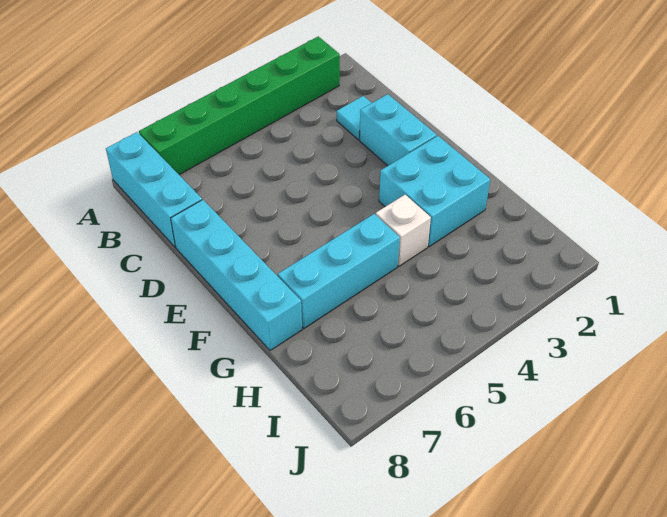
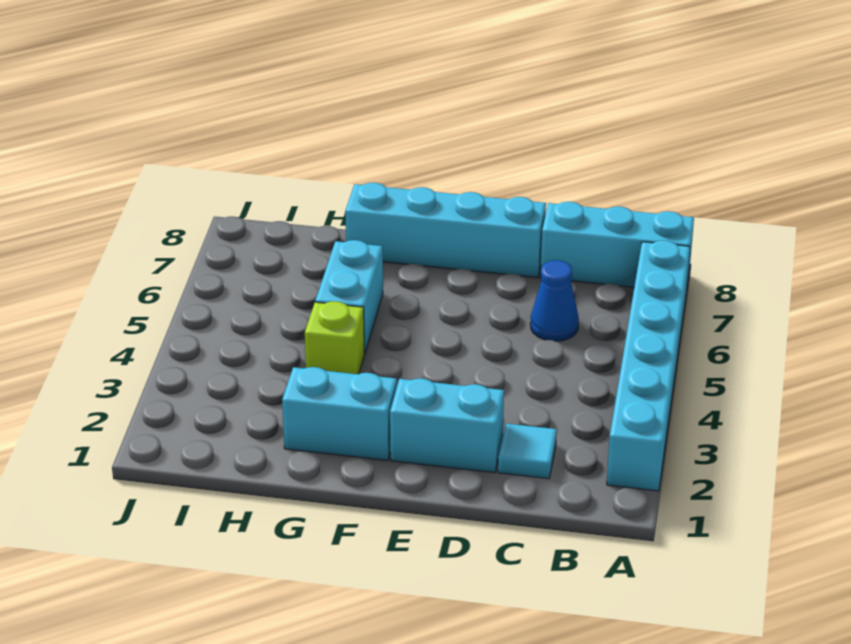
green brick A2:A7 level 1 -> cyan brick A2:A7 level 1
none -> blue cone C6 level 1
cyan brick F2:G3 level 1 -> cyan brick F2:G2 level 1
white brick G4 level 1 -> lime brick G4 level 1
cyan brick G5:G7 level 1 -> cyan brick G5:G6 level 1

